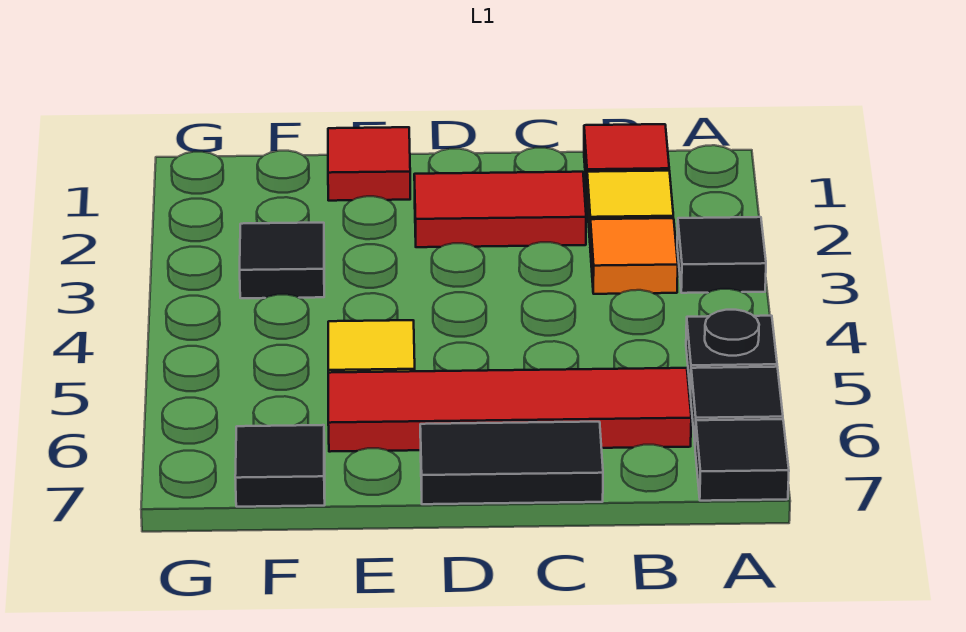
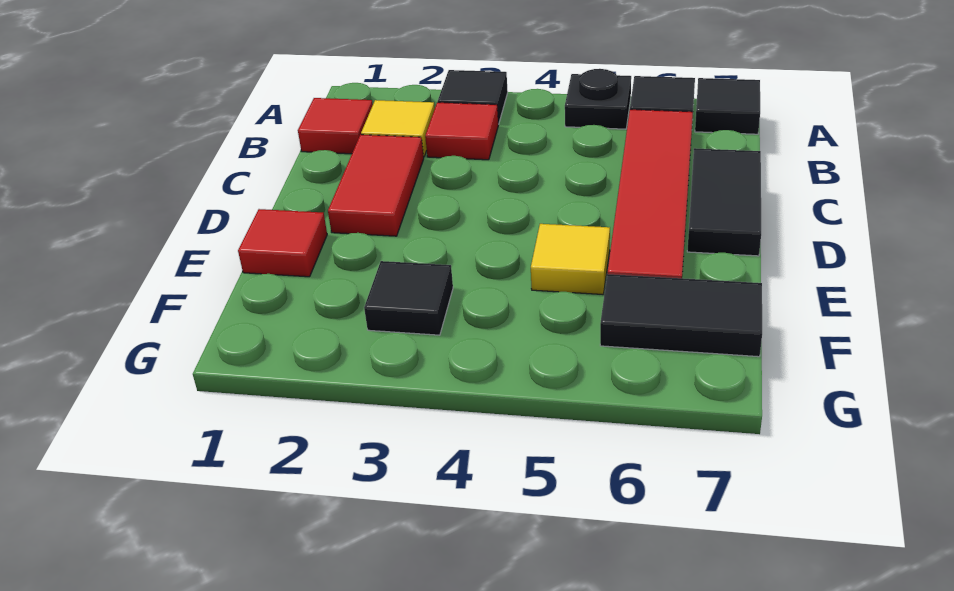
orange tile B3 level 1 -> red tile B3 level 1
black tile F7 level 1 -> black tile F6:F7 level 1

